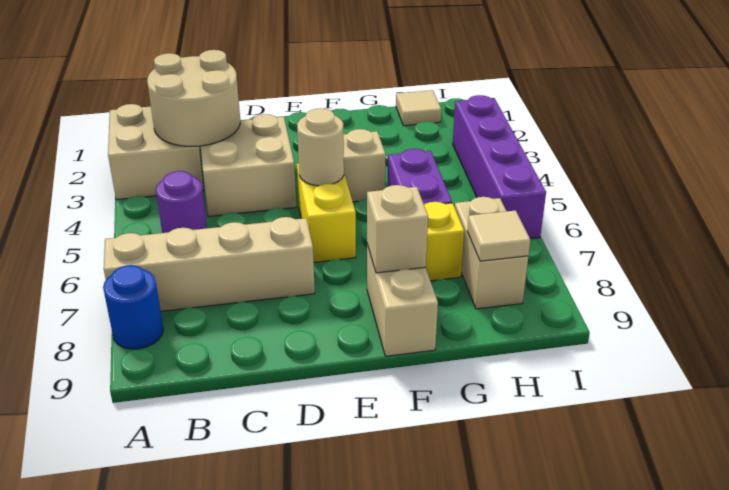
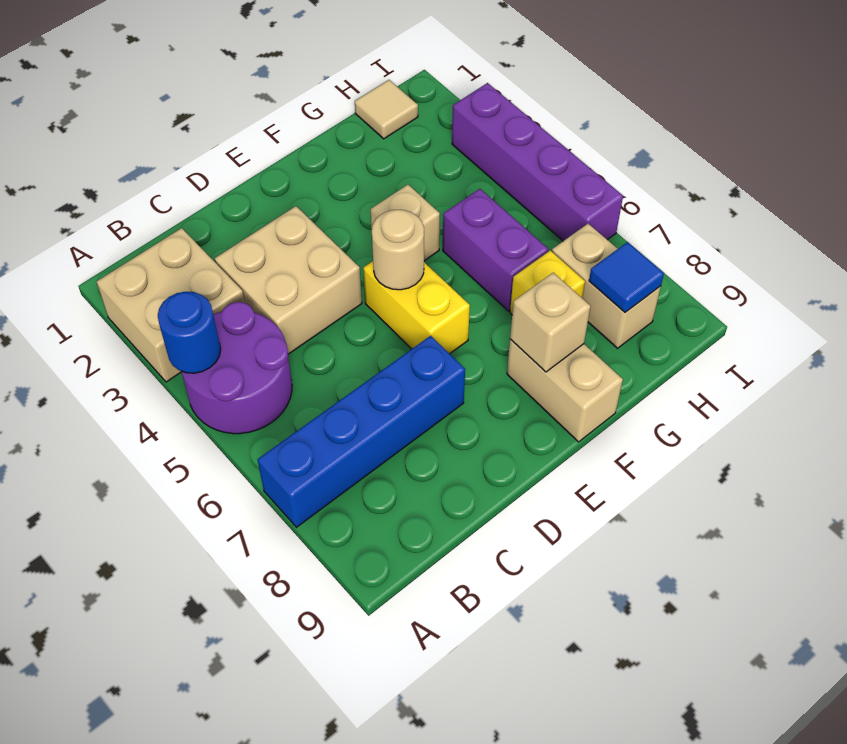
tan brick A7:D7 level 1 -> blue brick A7:D7 level 1
blue round brick A8 level 1 -> blue round brick A4 level 2
tan round brick B2:C3 level 2 -> none
purple round brick B5 level 1 -> purple round brick A4:B5 level 1
tan tile H8 level 2 -> blue tile H8 level 2

